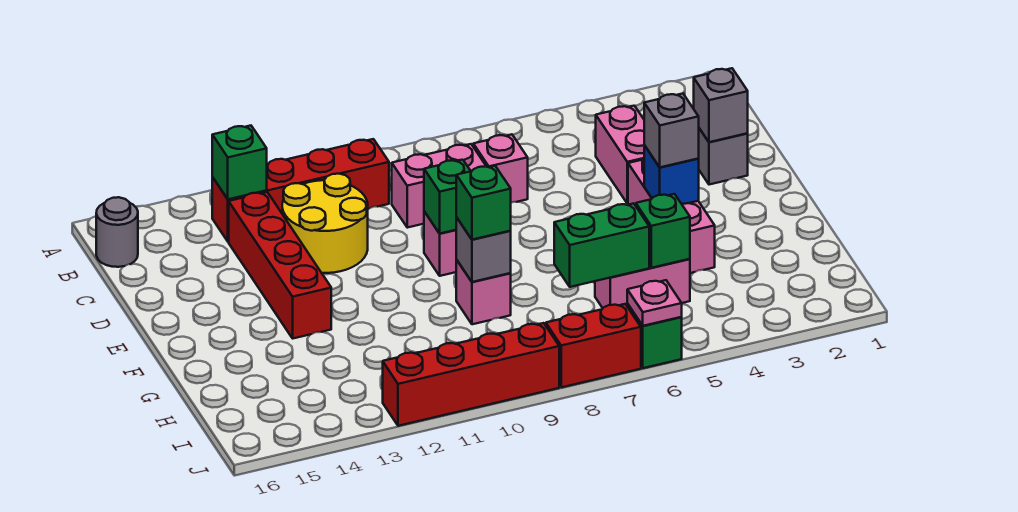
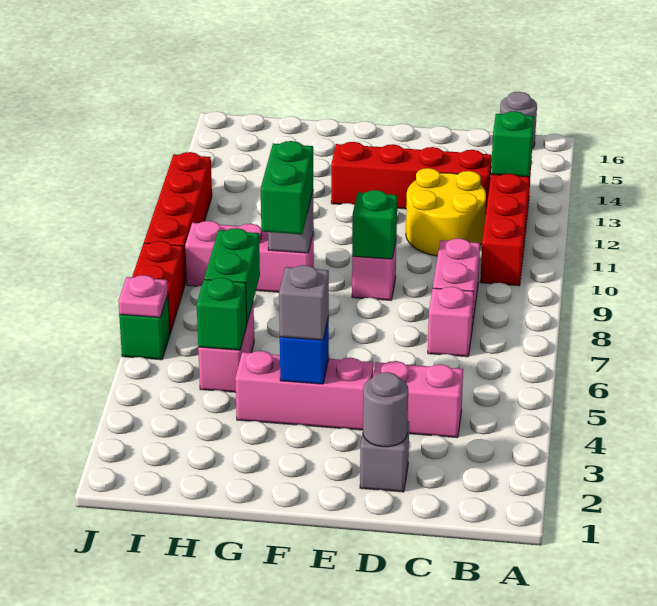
grey brick D2 level 2 -> grey round brick D2 level 2
pink brick G9 level 1 -> pink brick G9:I9 level 1
green brick G9 level 3 -> green brick G8:G9 level 3

